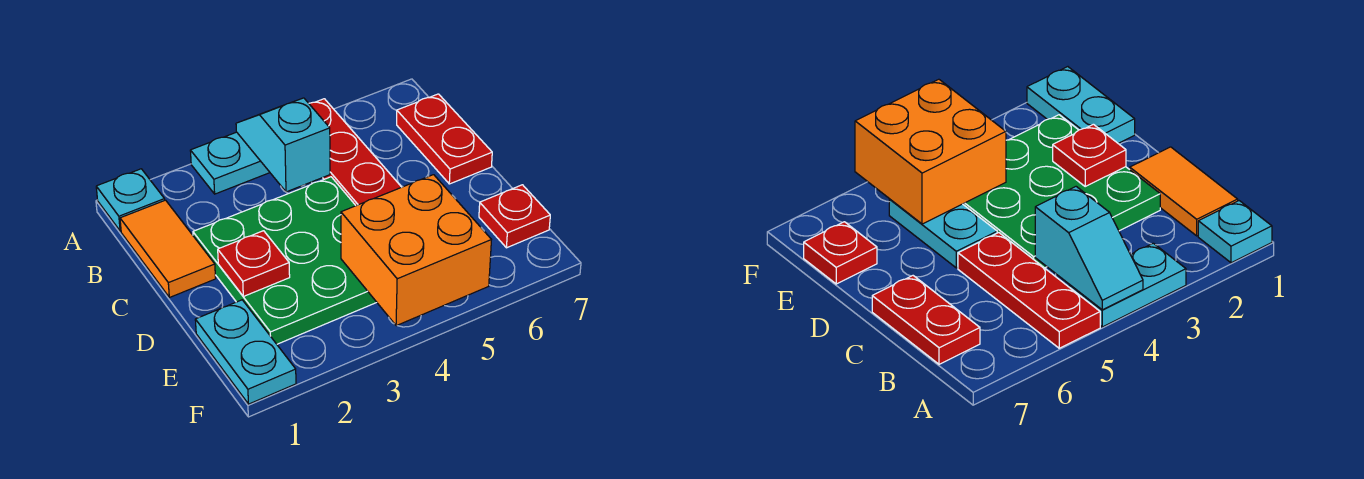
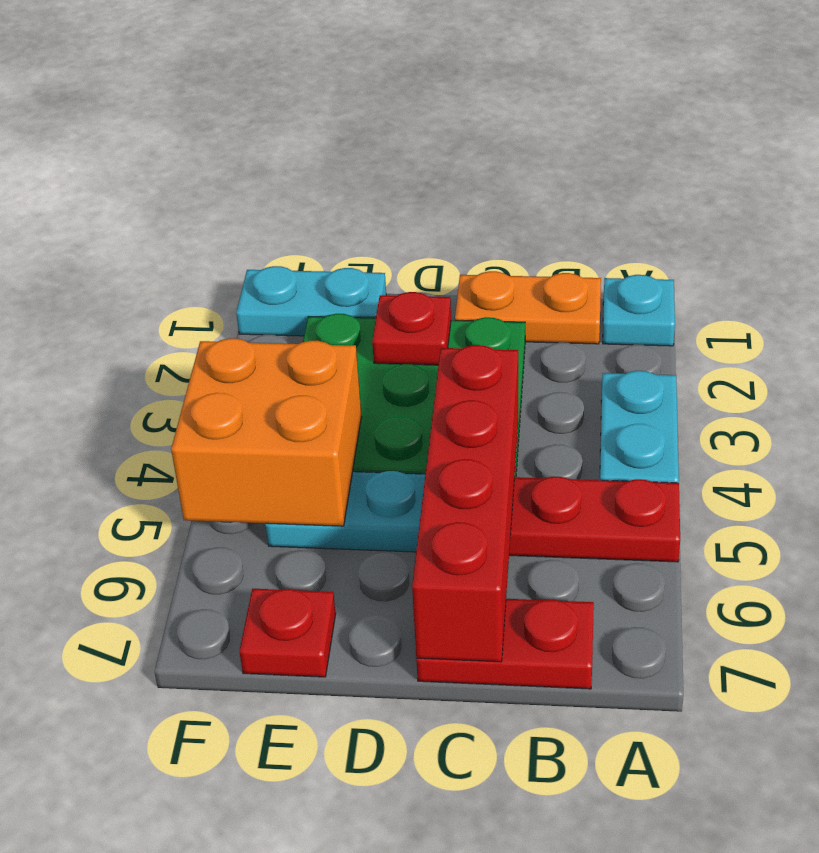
cyan slope A4:B4 level 2 top B -> none
orange tile B1:C1 level 1 -> orange plate B1:C1 level 1
none -> red brick C4:C7 level 2

